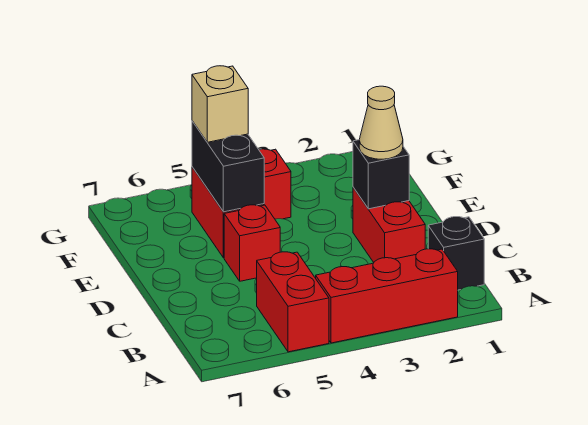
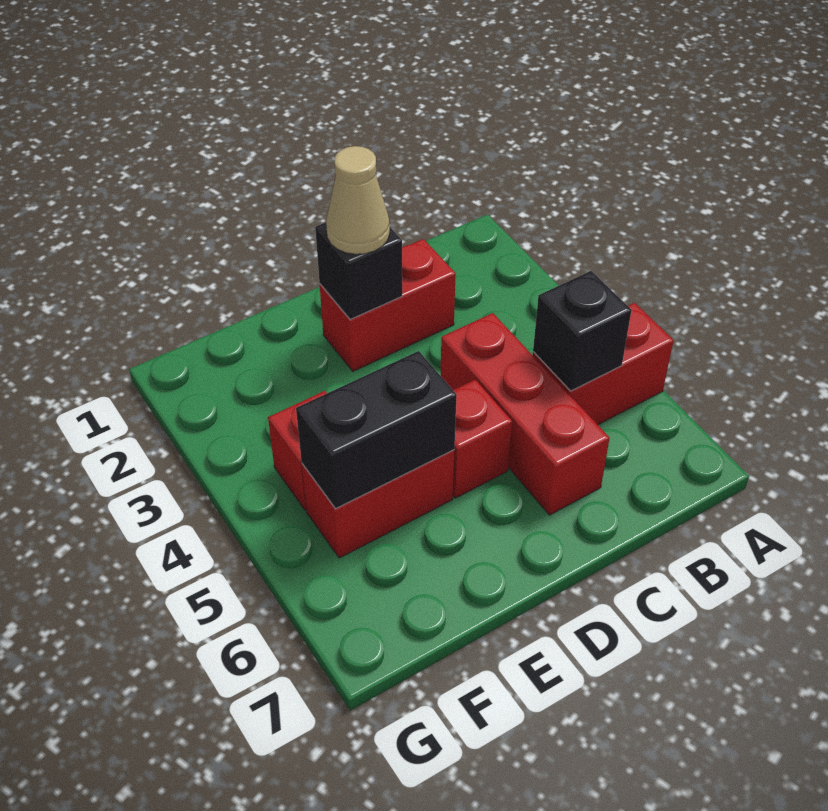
red brick A2:A4 level 1 -> red brick C4:C6 level 1
black brick B1 level 1 -> black brick B5 level 2
tan brick F5 level 3 -> none

